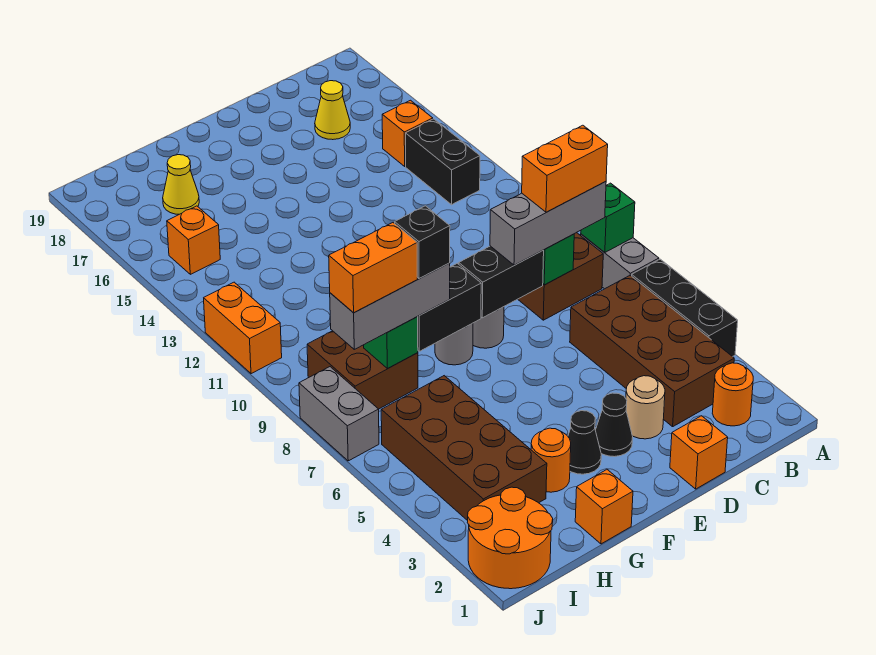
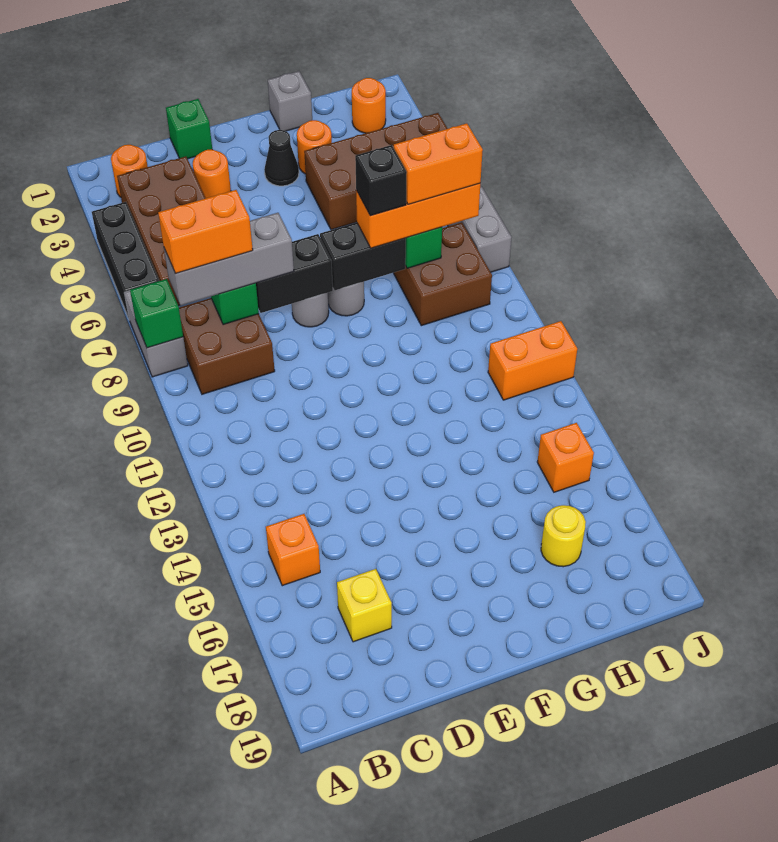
black brick B13:B14 level 1 -> none
yellow cone C17 level 1 -> yellow brick C17 level 1
orange brick D1 level 1 -> green brick D1 level 1
tan round brick D3 level 1 -> orange round brick D3 level 1
black cone E3 level 1 -> none
orange brick G1 level 1 -> grey brick G1 level 1
grey brick G8:I8 level 3 -> orange brick G8:I8 level 3
brown brick H3:I6 level 1 -> brown brick G4:J5 level 1
yellow cone H17 level 1 -> yellow round brick H17 level 1
orange round brick I1:J2 level 1 -> orange round brick I2 level 1
orange brick J11:J12 level 1 -> orange brick I12:J12 level 1

